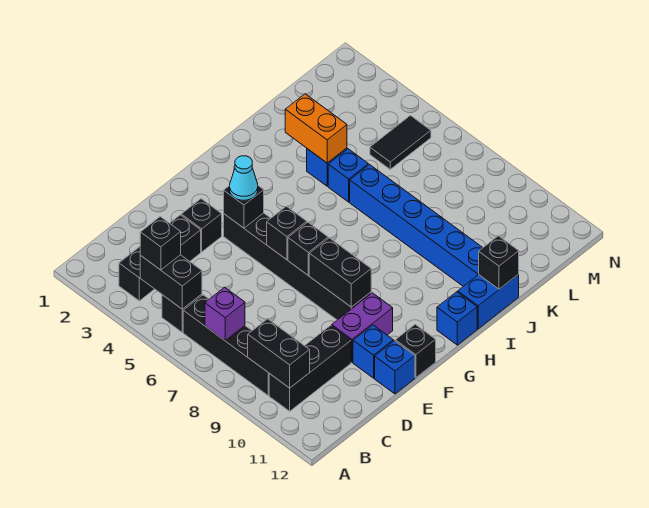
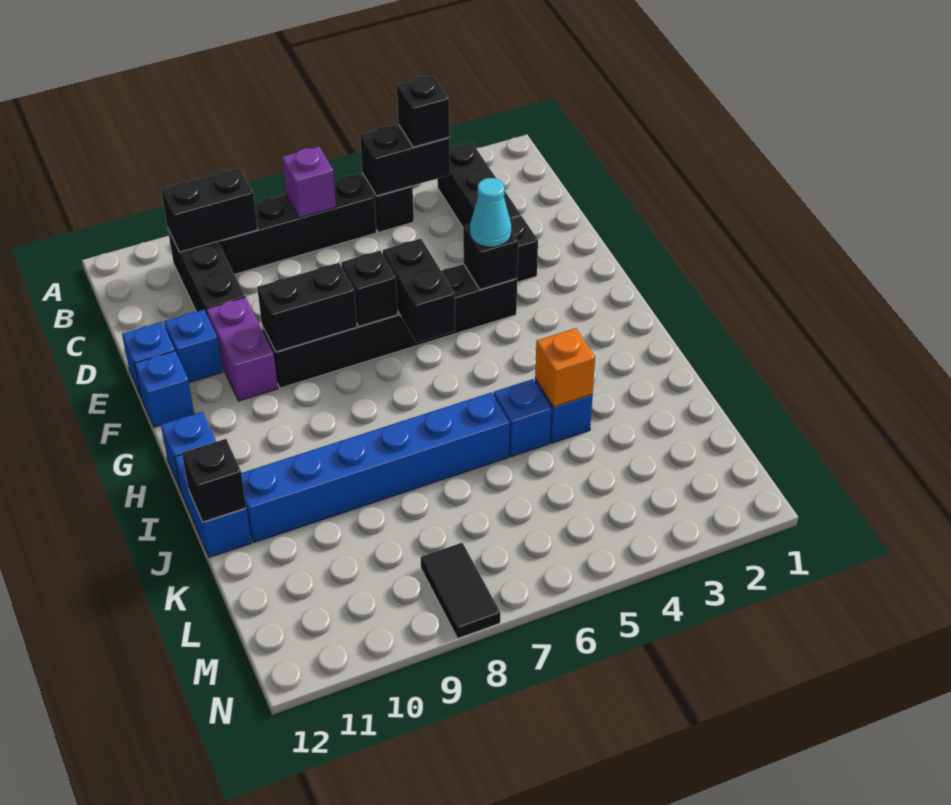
black brick F6 level 2 -> black brick F6:G6 level 2
black brick F12 level 1 -> blue brick F12 level 1
orange brick J3:J4 level 2 -> orange brick J4 level 2
black tile L5:M5 level 1 -> black tile M8:N8 level 1

